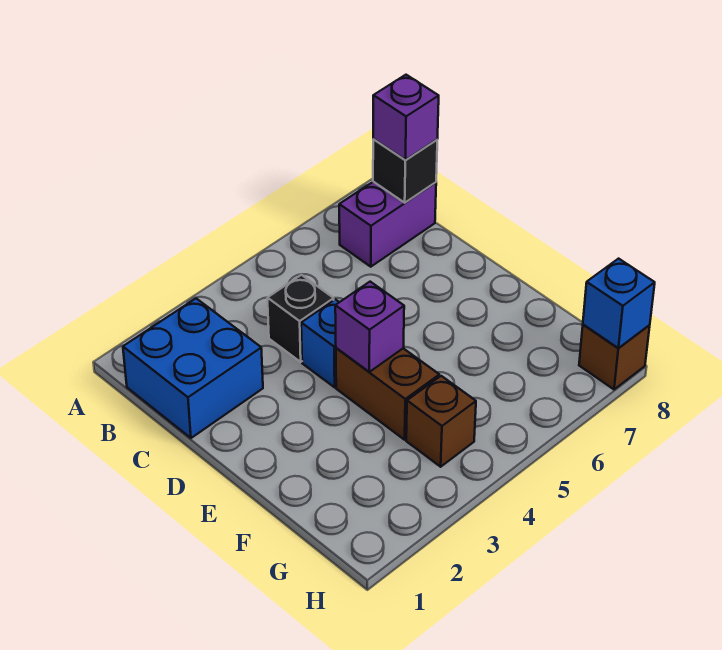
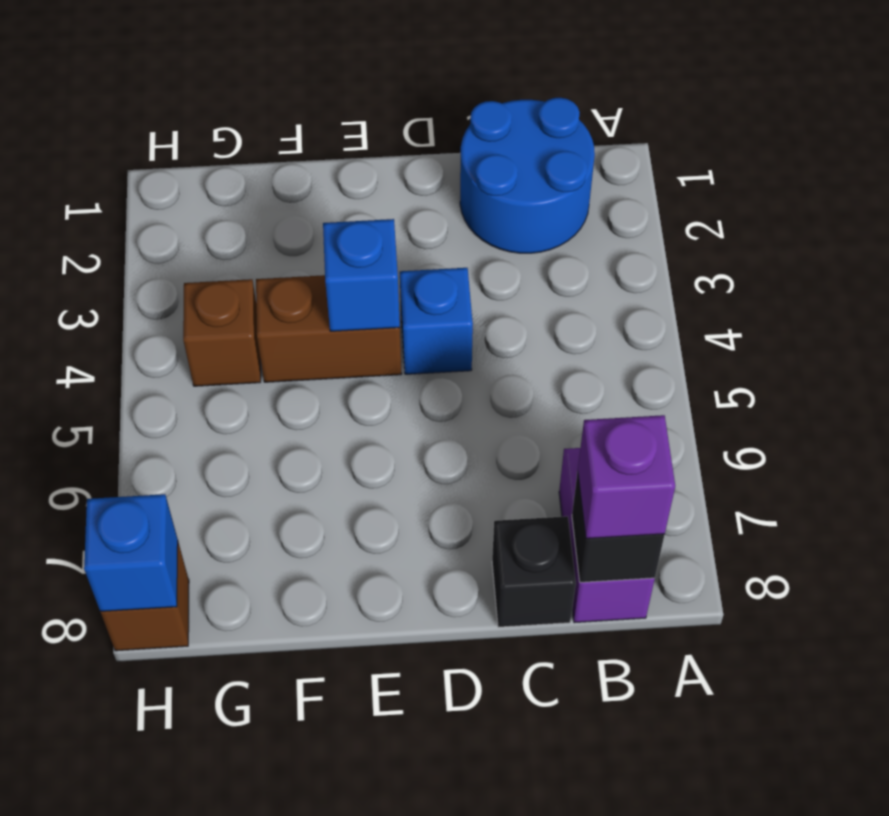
blue brick B1:C2 level 1 -> blue round brick B1:C2 level 1
black brick C4 level 1 -> black brick C8 level 1
purple brick E4 level 2 -> blue brick E4 level 2

